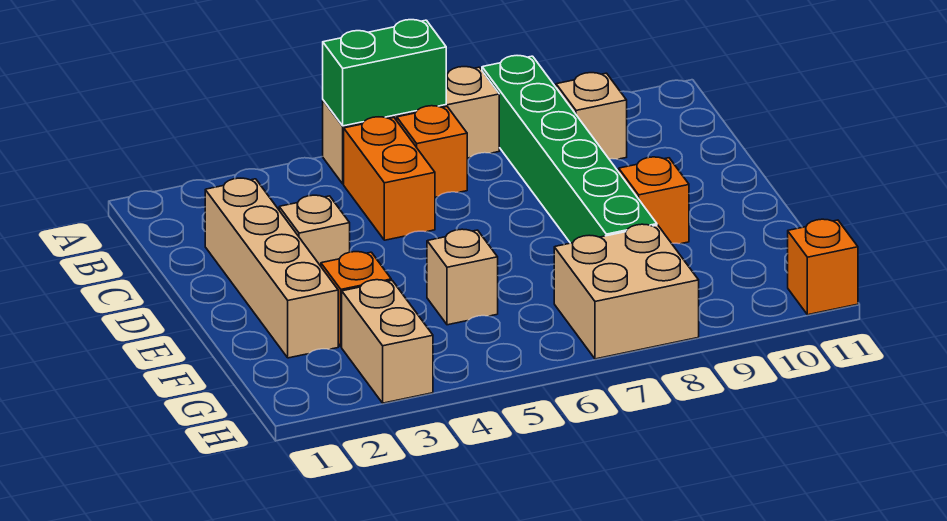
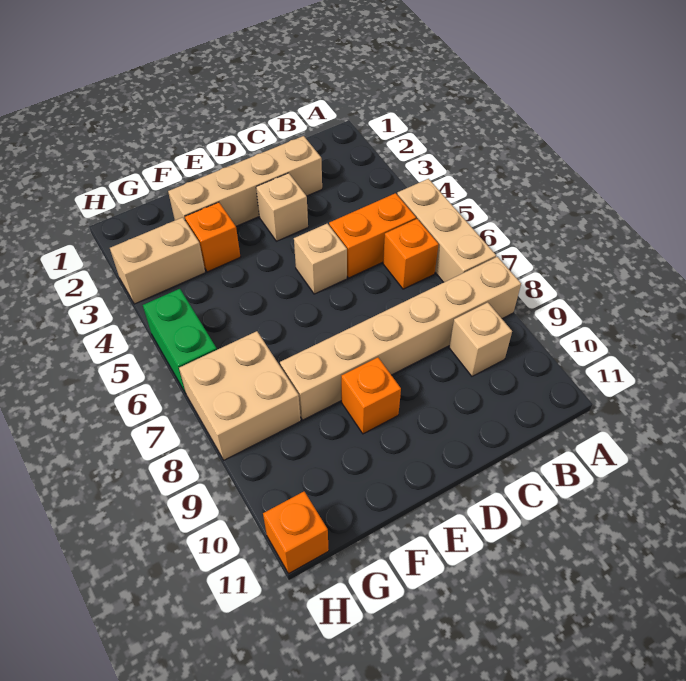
green brick A5:A6 level 2 -> green brick H5:H6 level 1
green brick A8:F8 level 1 -> tan brick A8:F8 level 1
tan brick F5 level 1 -> tan brick D5 level 1

